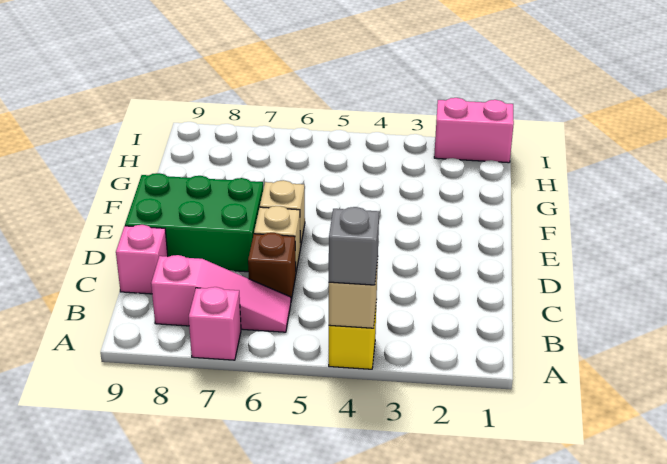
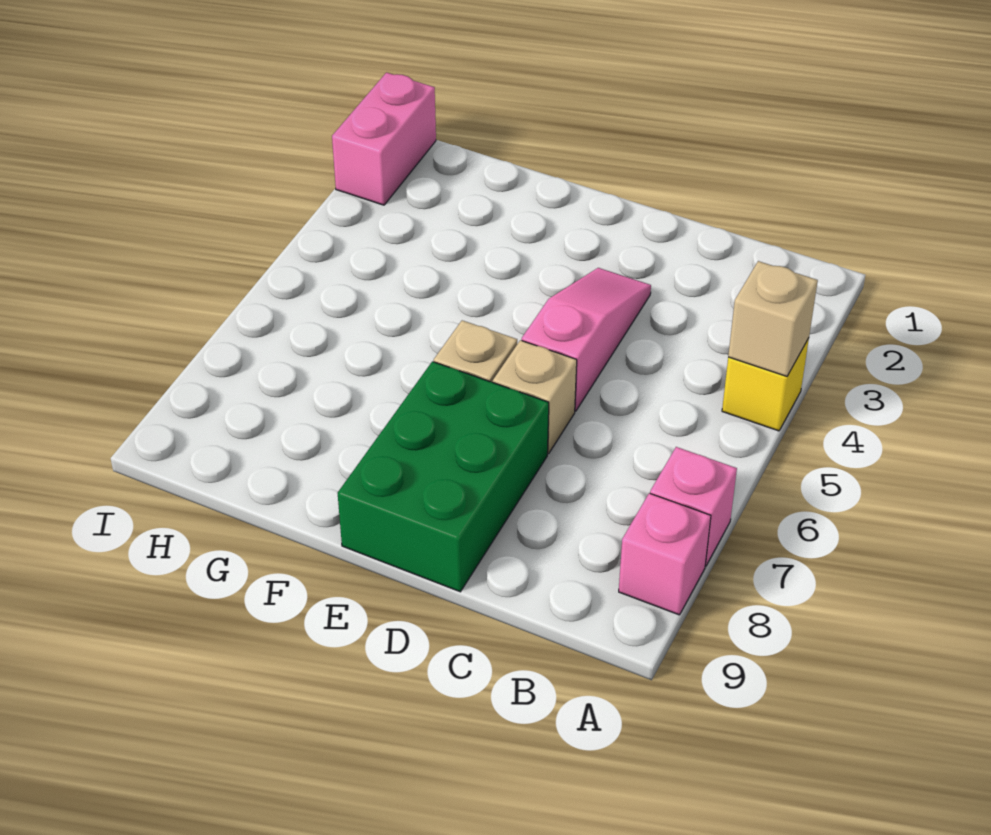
grey brick A4 level 3 -> none
pink slope B6:B8 level 1 top 8 -> pink slope D3:D5 level 1 top 5
brown brick C6 level 1 -> none
pink brick C9 level 1 -> pink brick A8 level 1

